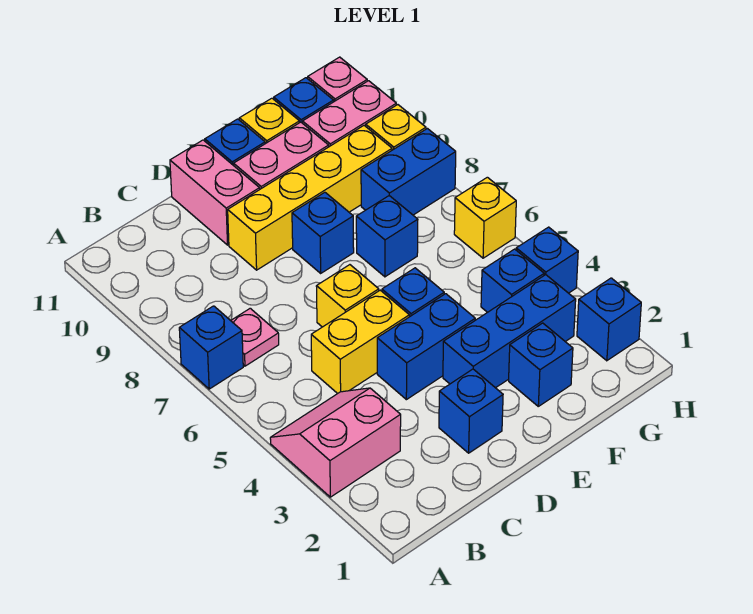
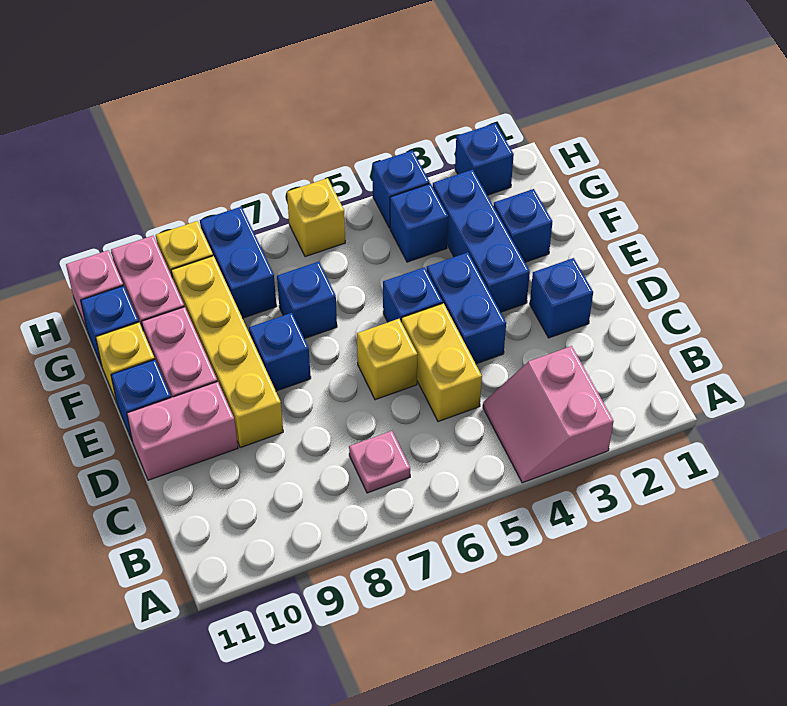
blue brick A7 level 1 -> none

